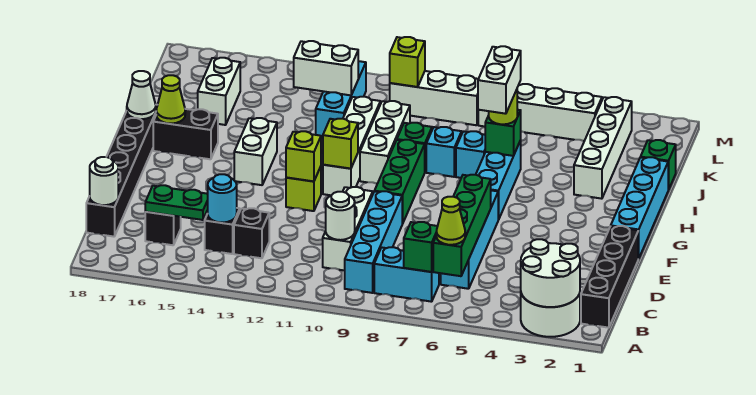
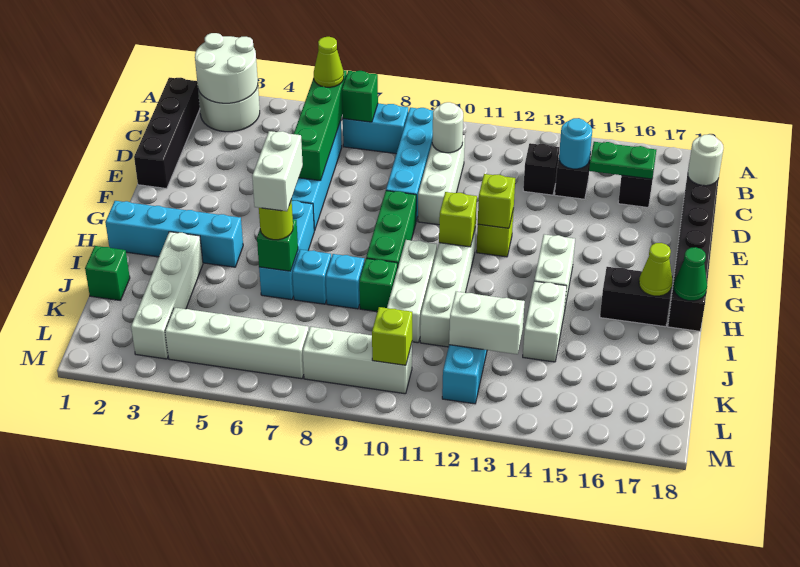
cyan brick F1:I1 level 1 -> cyan brick H1:H4 level 1
white cone H18 level 2 -> green cone H18 level 2
white brick J16:K16 level 1 -> white brick I14:J14 level 1

